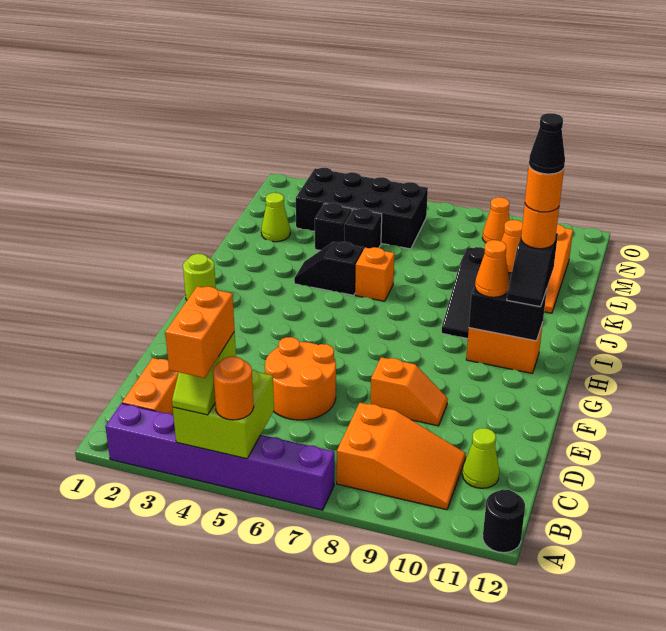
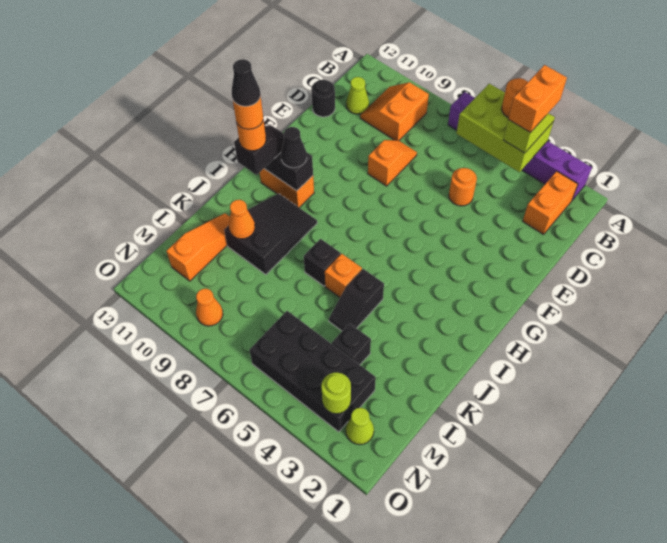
lime brick A4:B5 level 2 -> lime brick A4:B6 level 2
black round brick A12 level 1 -> black round brick D12 level 1
orange slope B8:C10 level 1 top 8 -> orange slope B9:C10 level 1 top 9
orange round brick D5:E6 level 1 -> orange round brick D5 level 1
orange slope E8:E9 level 1 top 8 -> orange slope D8:E8 level 1 top E
lime round brick H1 level 1 -> lime round brick N3 level 2
orange cone H10 level 3 -> black cone H10 level 3
black slope J4:J5 level 1 top 5 -> black slope J5:K5 level 1 top J
lime cone L2 level 1 -> lime cone N2 level 1
black brick L5 level 1 -> black brick J7 level 1

